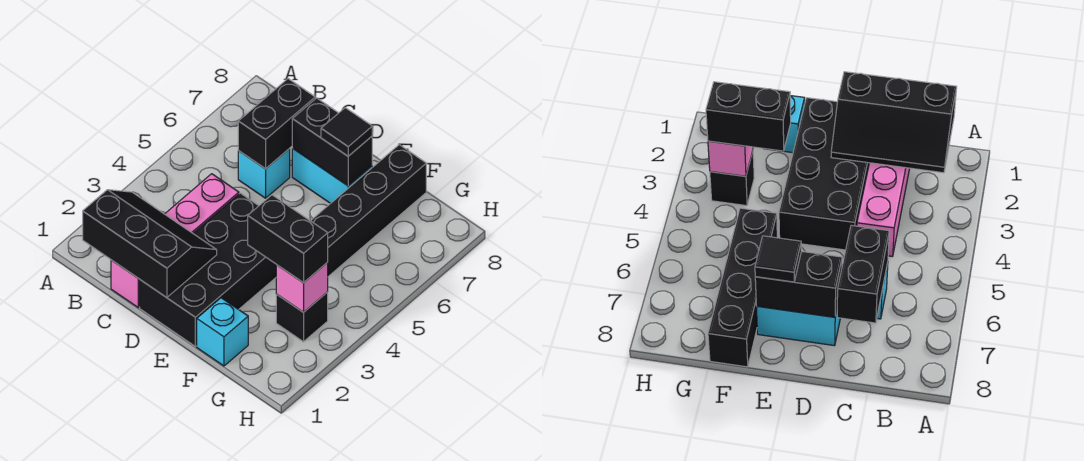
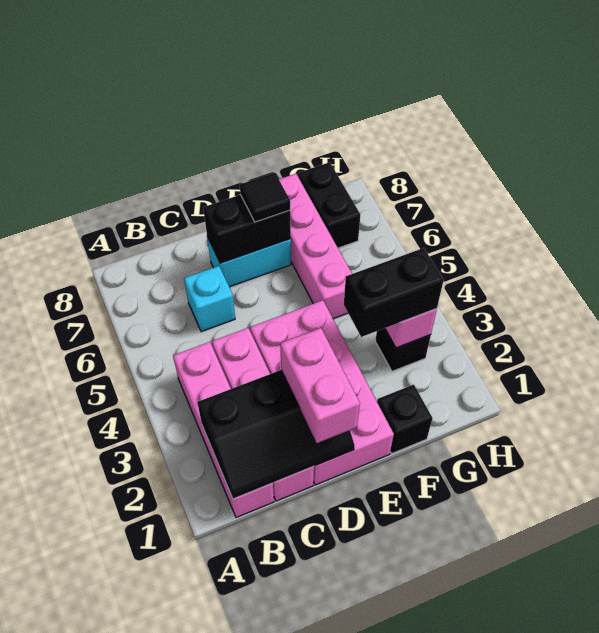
none -> pink brick B1:B4 level 1
black slope B1:D2 level 2 top 1 -> black slope B1:D2 level 2 top 2
black brick C6:C7 level 2 -> black brick G7:G8 level 1
black brick D1:E4 level 1 -> pink brick D1:E4 level 1
none -> pink brick D1:D2 level 3
cyan brick F1 level 1 -> black brick F1 level 1
black brick F5:F8 level 1 -> pink brick F5:F8 level 1

